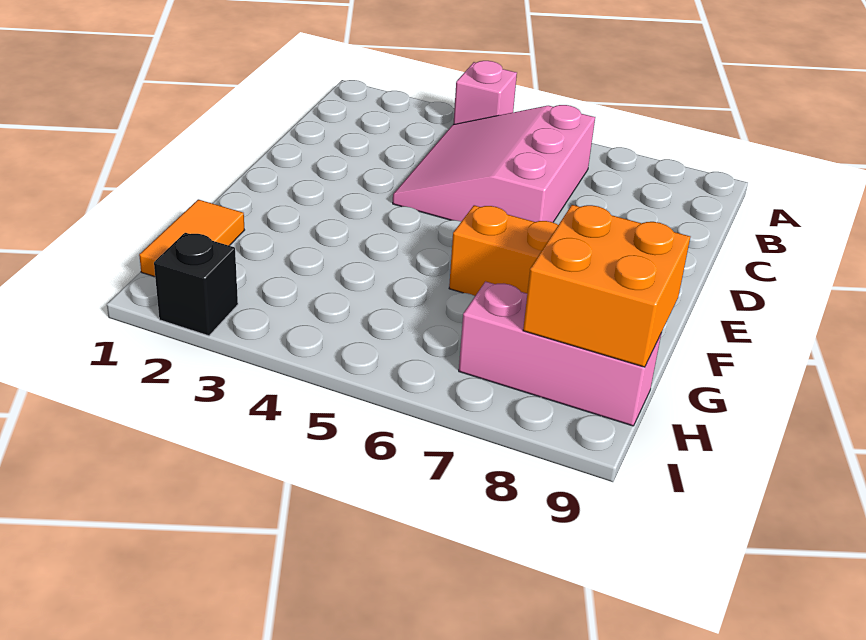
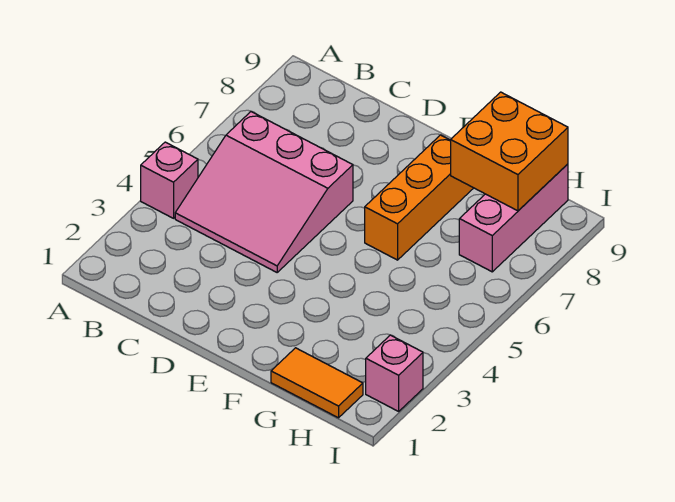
black brick I2 level 1 -> pink brick I2 level 1

